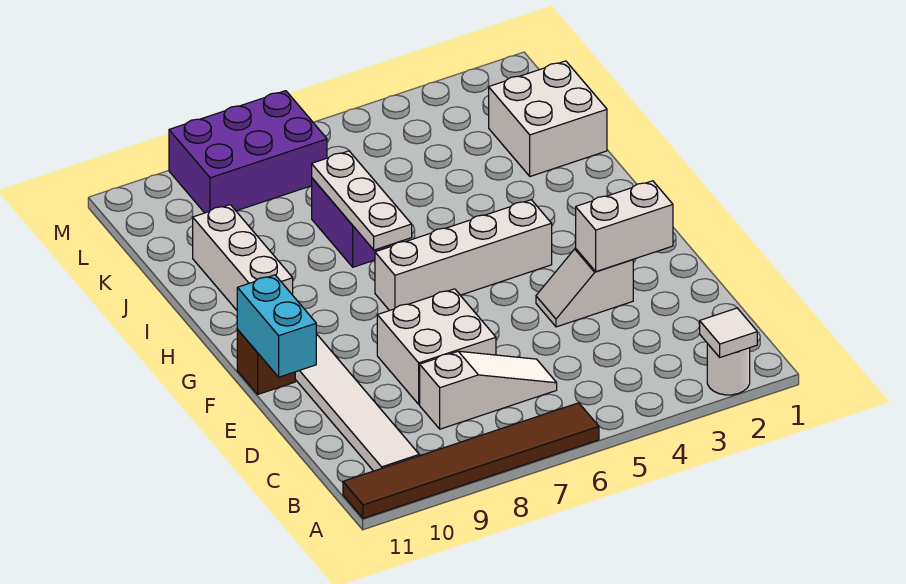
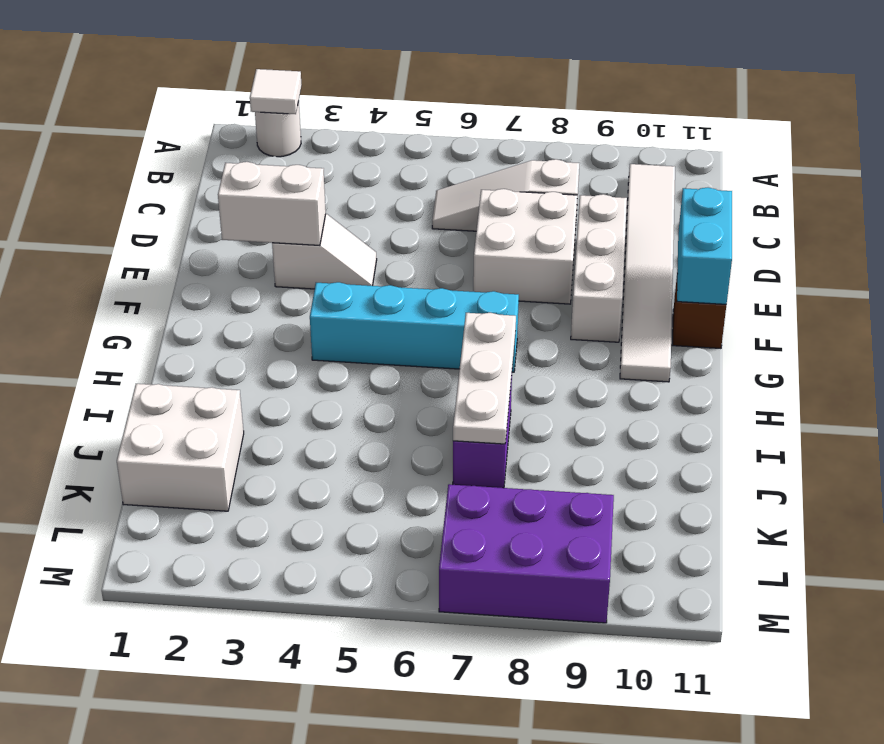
brown tile A6:A11 level 1 -> none
white brick G4:G7 level 1 -> cyan brick G4:G7 level 1
white brick H10:J10 level 1 -> white brick D9:F9 level 1

